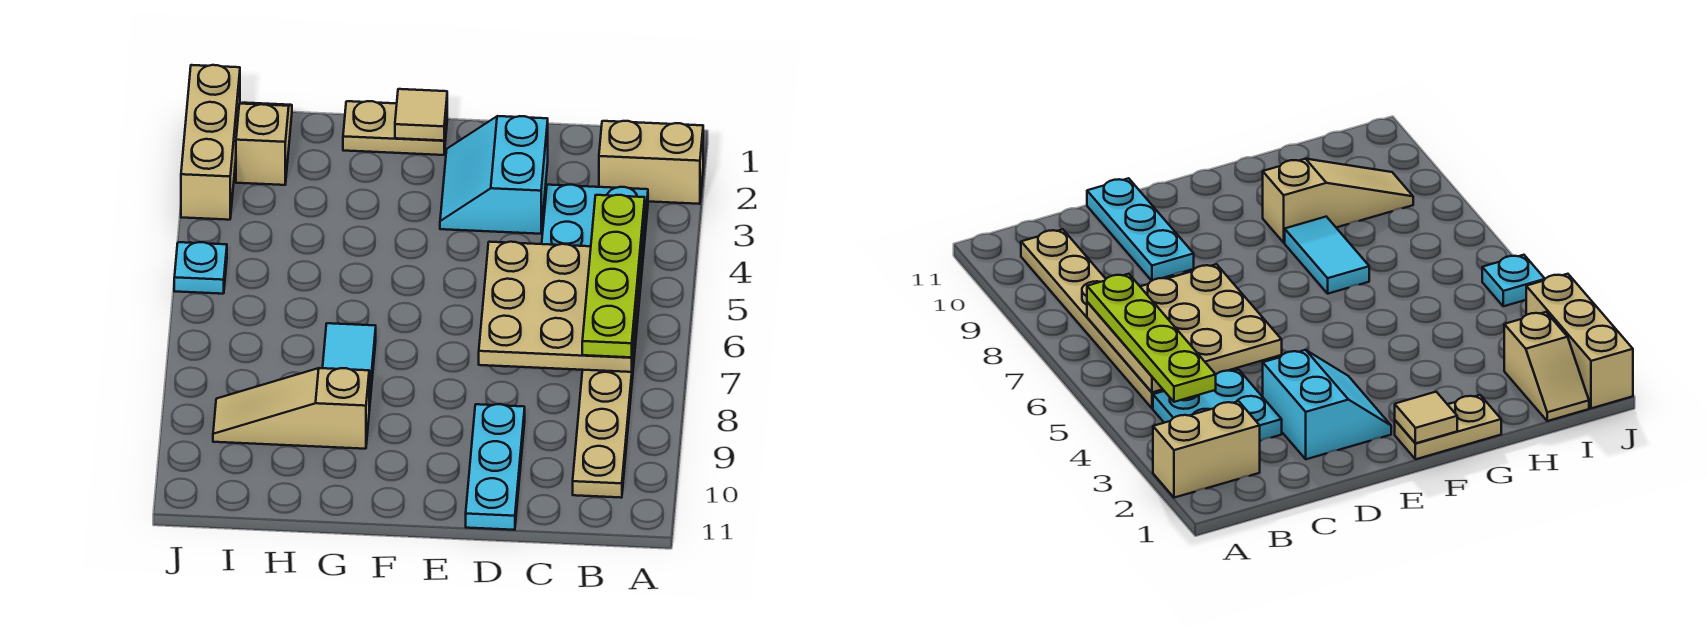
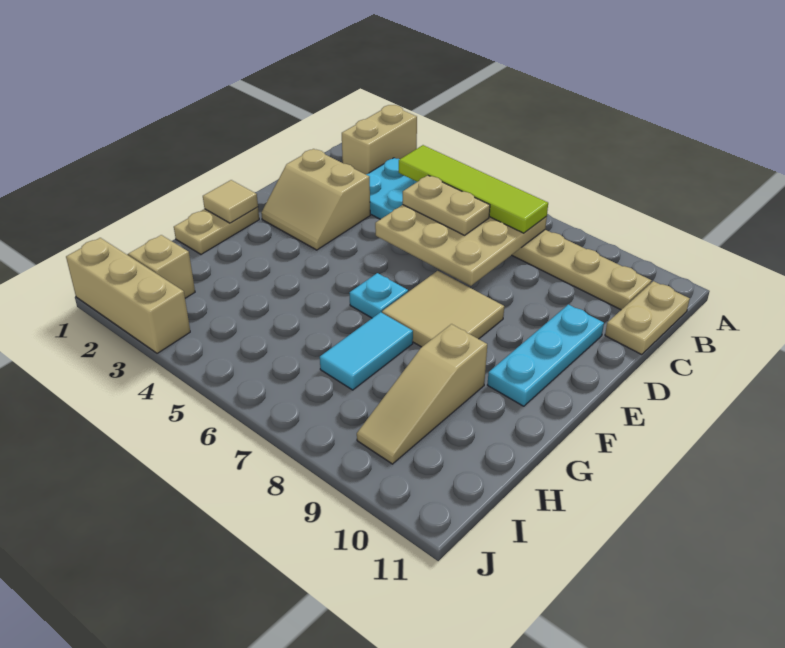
lime plate B4:B7 level 3 -> lime tile B4:B7 level 3
none -> tan plate B11:C11 level 1
none -> tan plate C5:C6 level 3
cyan slope D2:E3 level 1 top D -> tan slope D2:E3 level 1 top D
cyan plate D9:D11 level 1 -> cyan plate D10:F10 level 1
none -> tan tile E7:F8 level 1
cyan tile G7:G8 level 1 -> cyan tile G7:H7 level 1
cyan plate J5 level 1 -> cyan plate F6 level 1

